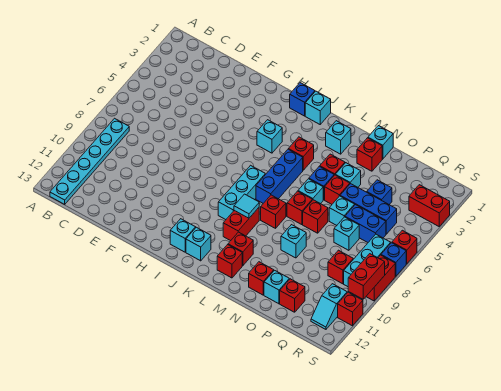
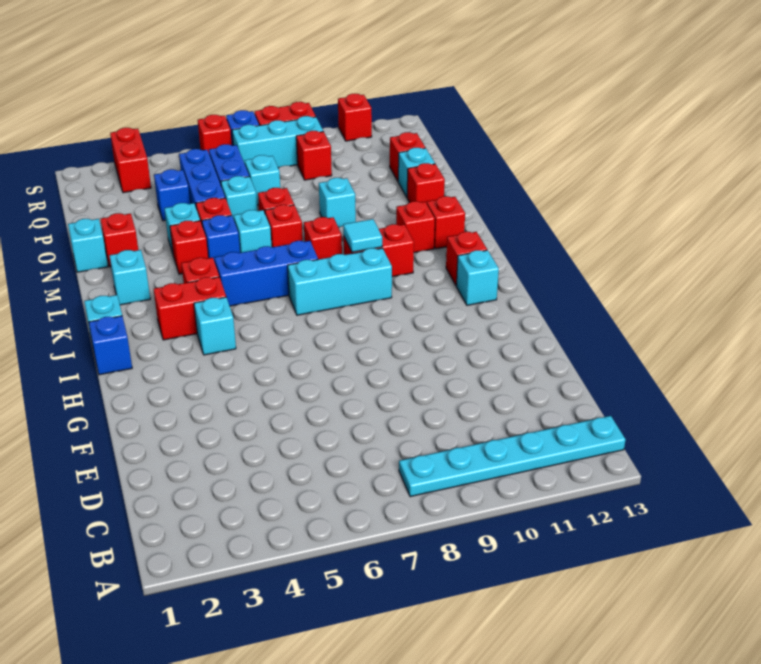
cyan brick J12 level 1 -> red brick J12 level 1
cyan slope R11:R12 level 1 top 11 -> none
red brick S9:S10 level 2 -> red brick J3:J4 level 1

